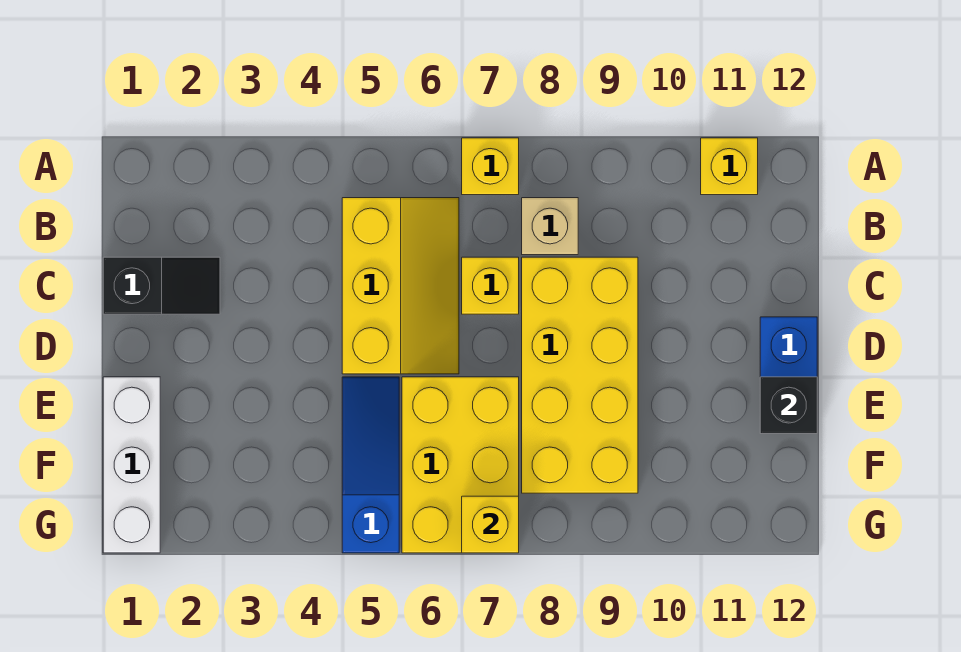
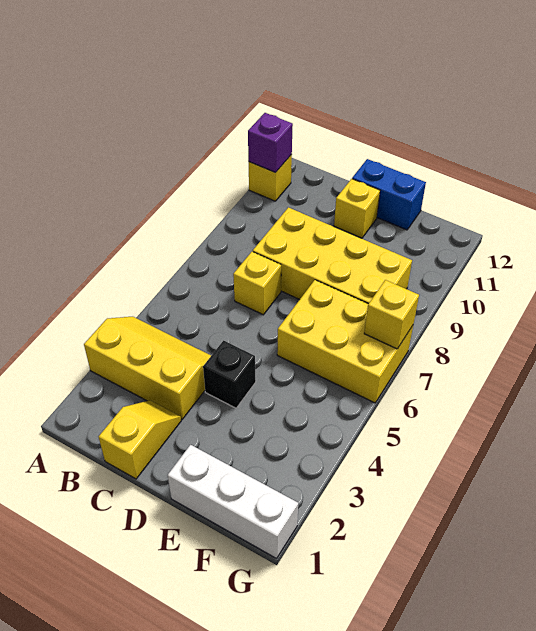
yellow brick A7 level 1 -> yellow brick D11 level 1
none -> purple brick A11 level 2
yellow slope B5:D6 level 1 top 5 -> yellow slope A3:C4 level 1 top 3
tan brick B8 level 1 -> none
black slope C1:C2 level 1 top 1 -> yellow slope C1:C2 level 1 top 1
blue slope E5:G5 level 1 top G -> none
black brick E12 level 2 -> black brick D4 level 1

